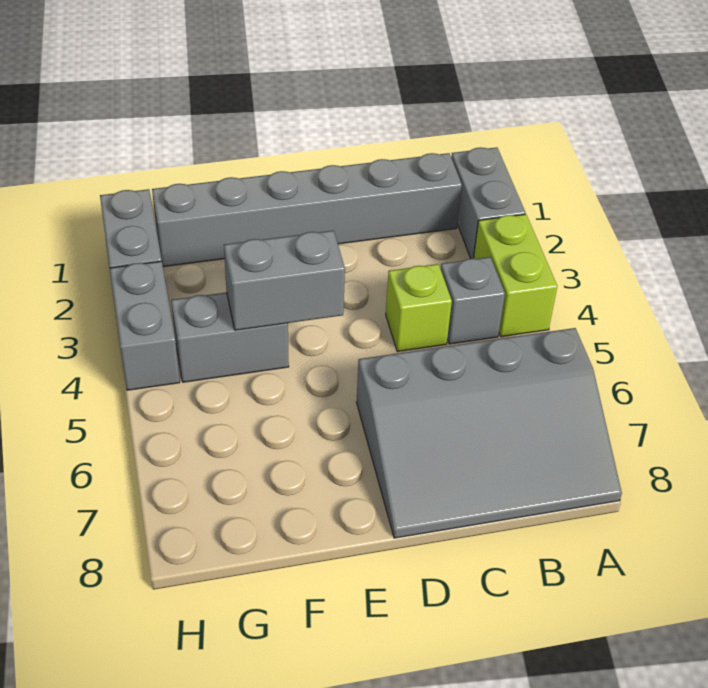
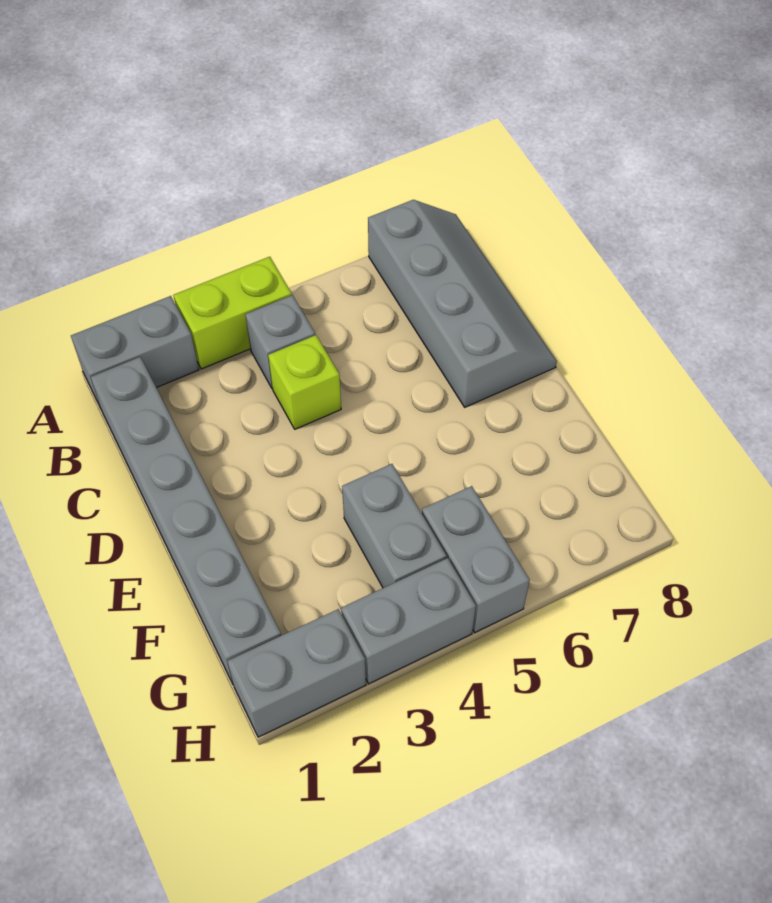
grey slope A6:D8 level 1 top 6 -> grey slope A7:D8 level 1 top 7
grey brick E4:F4 level 2 -> grey brick G5:H5 level 1

